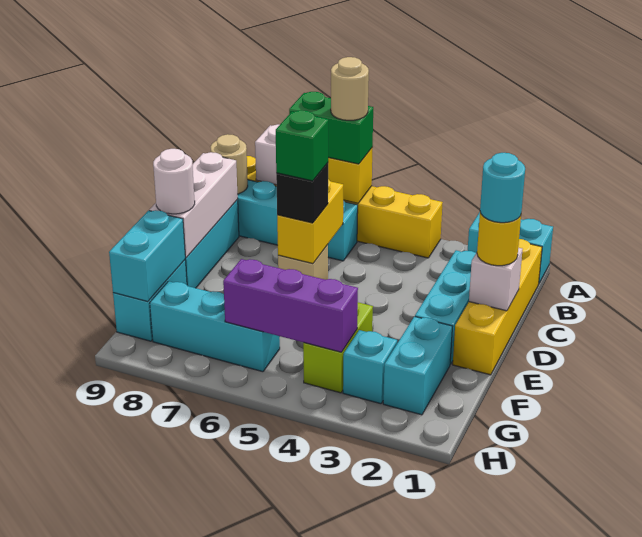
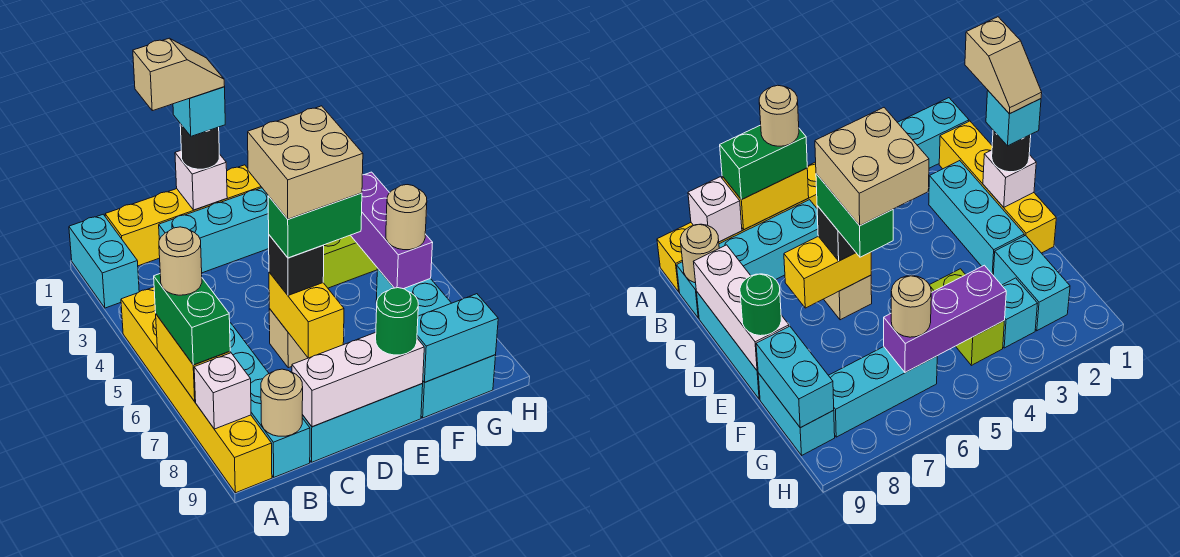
none -> tan slope C1:D1 level 5 top C
yellow brick C6:D6 level 2 -> yellow brick D6:D7 level 2
yellow round brick D1 level 3 -> black round brick D1 level 3
cyan round brick D1 level 4 -> cyan brick D1 level 4
none -> tan brick D5:E6 level 5
green brick D6 level 4 -> green brick D6:E6 level 4
white round brick E9 level 3 -> green round brick E9 level 3
none -> tan round brick G6 level 3

